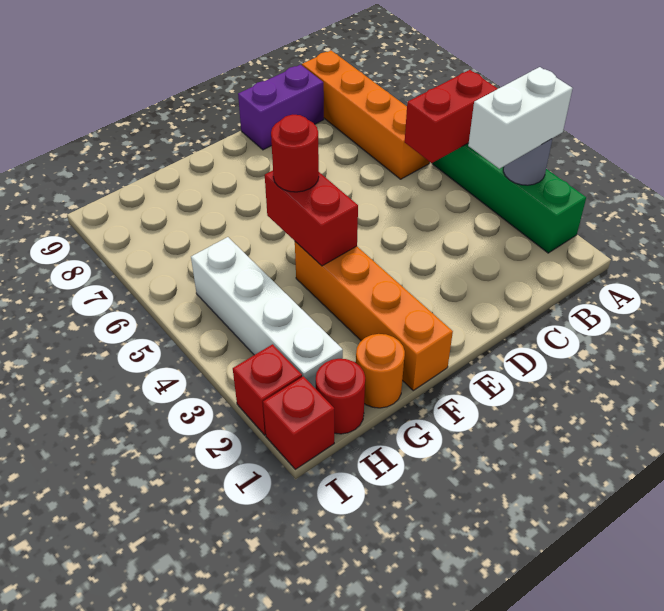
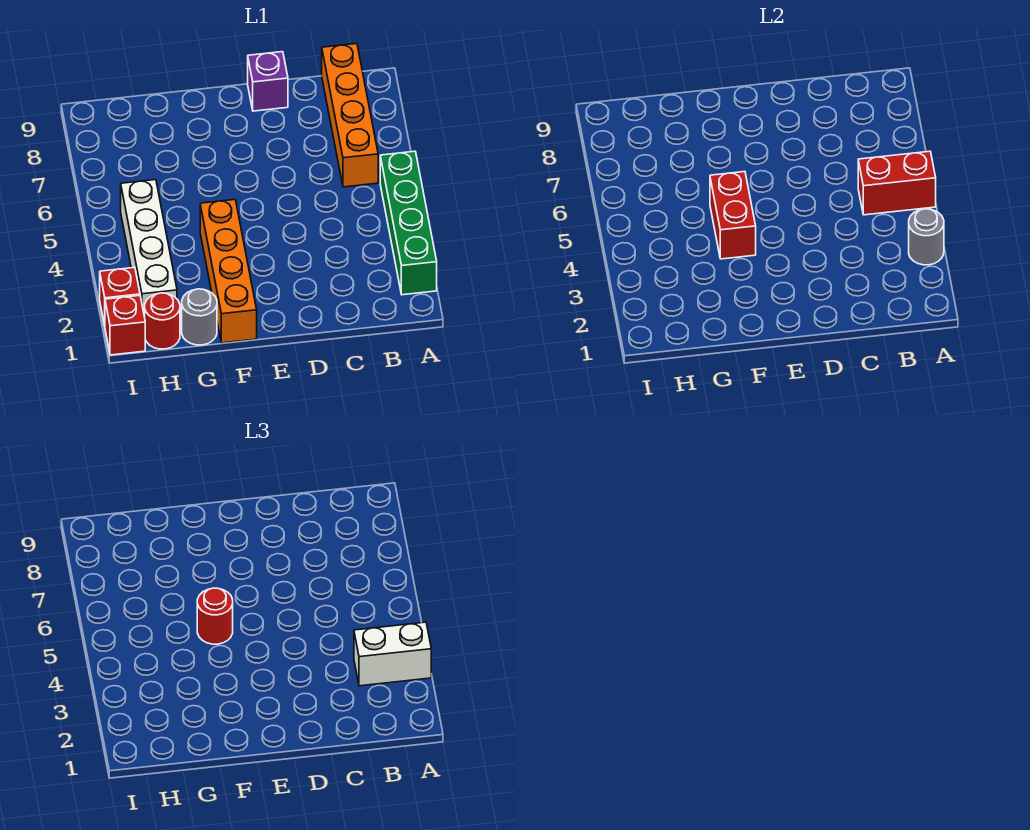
purple brick C9:D9 level 1 -> purple brick D9 level 1
orange round brick G1 level 1 -> grey round brick G1 level 1

